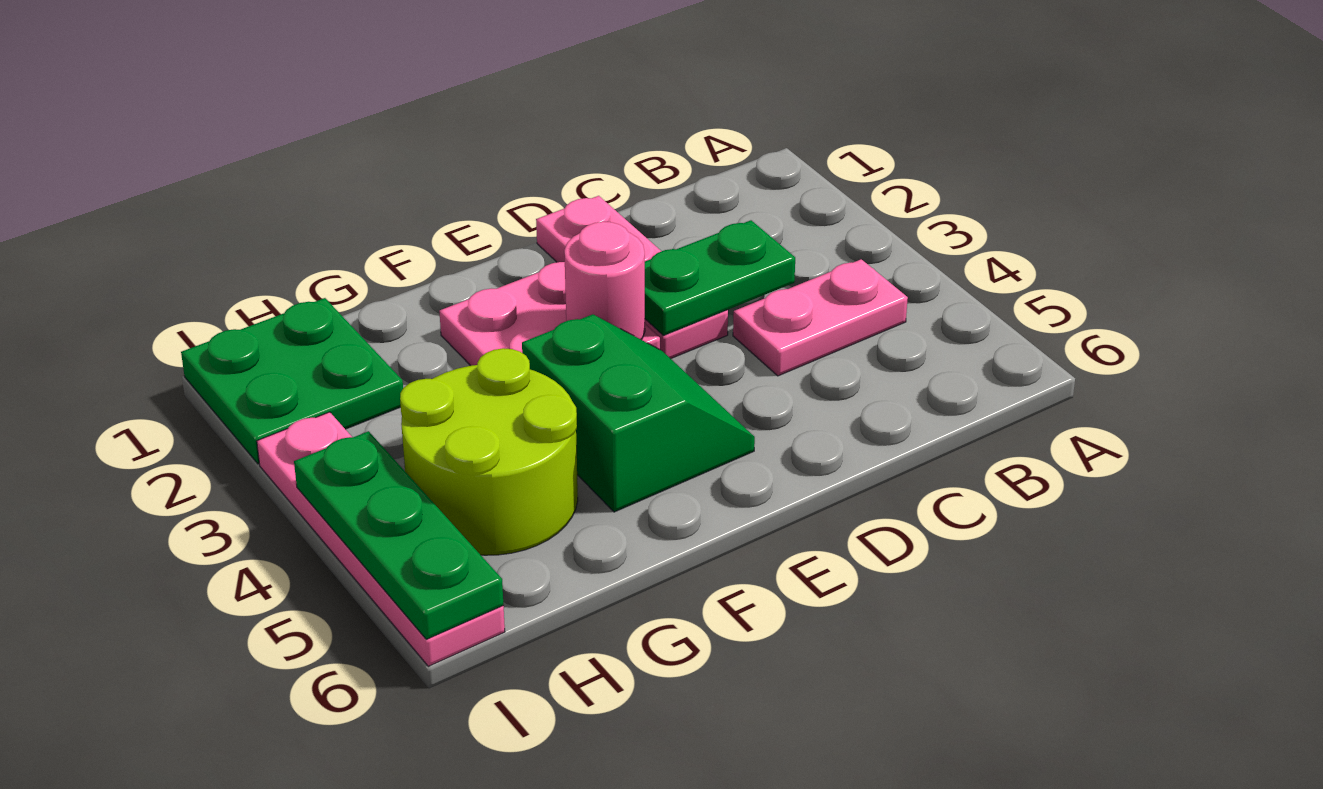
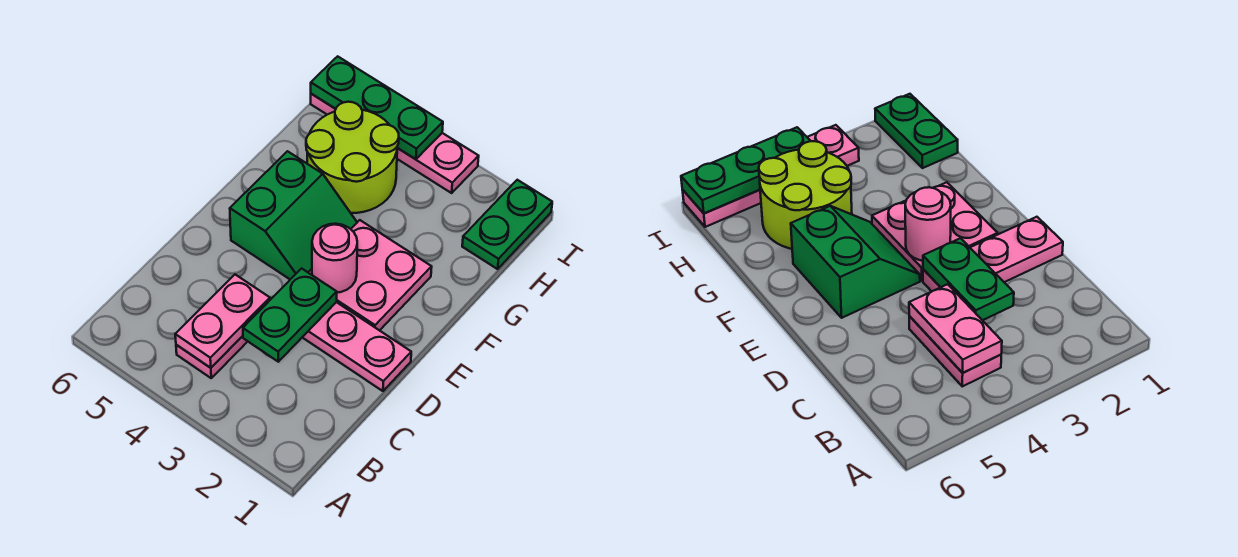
none -> pink plate B4:C4 level 2
green slope E4:F5 level 1 top F -> green slope E4:F5 level 1 top 5
green plate H1:I2 level 1 -> green plate H1:I1 level 1

